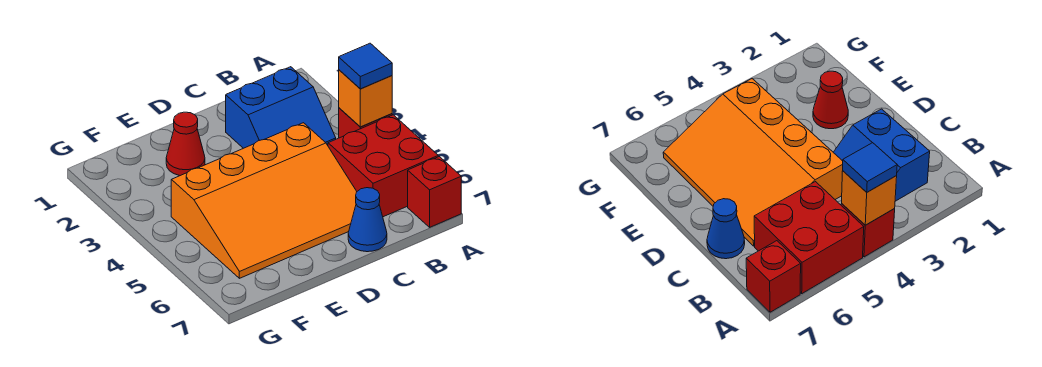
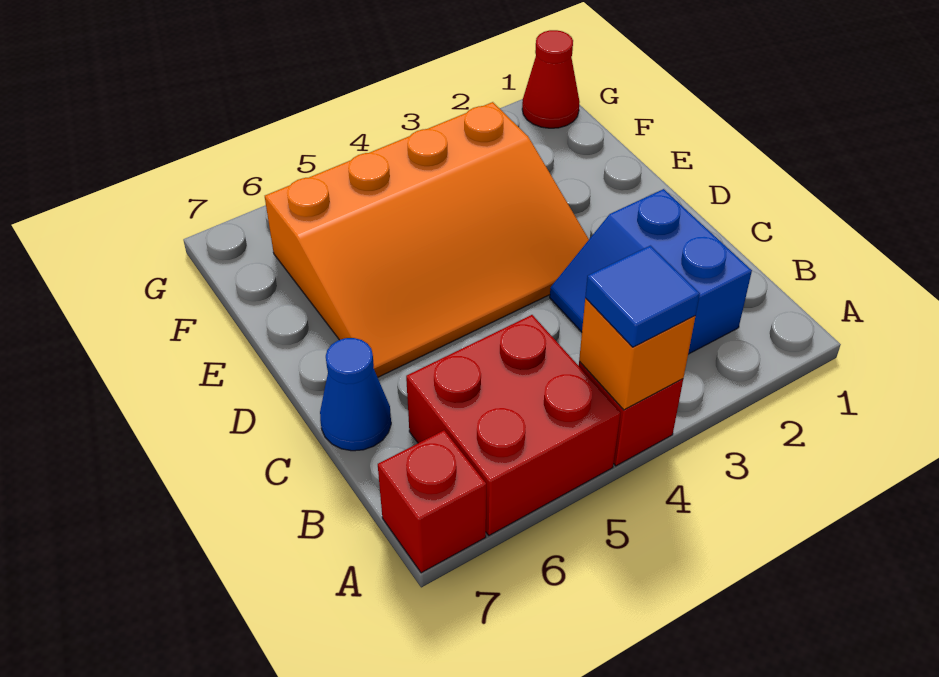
orange slope C4:F6 level 1 top 4 -> orange slope D3:F6 level 1 top F
red cone E2 level 1 -> red cone G1 level 1

